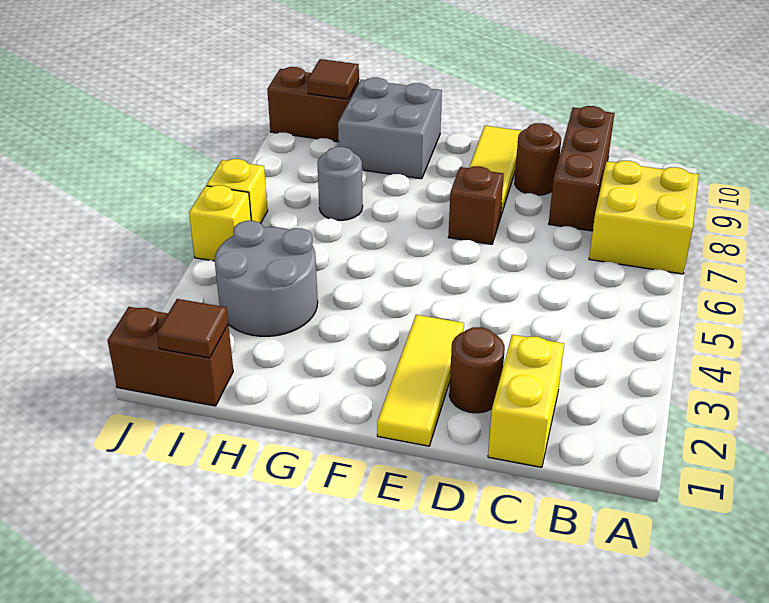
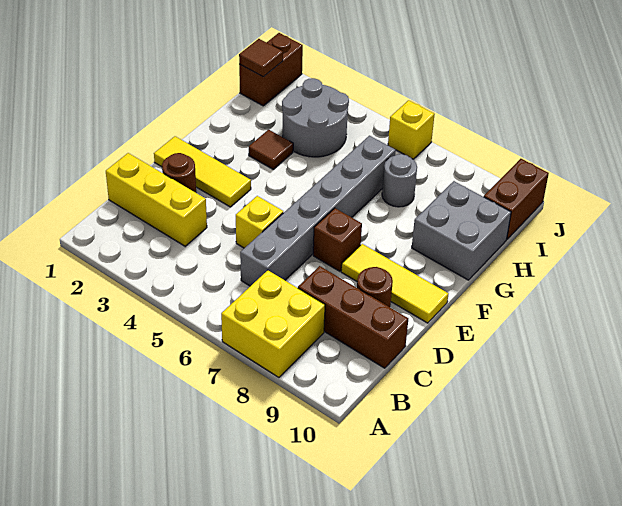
yellow brick C1:C2 level 1 -> yellow brick C1:C3 level 1
none -> grey brick C6:H6 level 1
brown tile I10 level 2 -> brown tile G3 level 1
yellow brick J5 level 1 -> yellow brick D5 level 1

